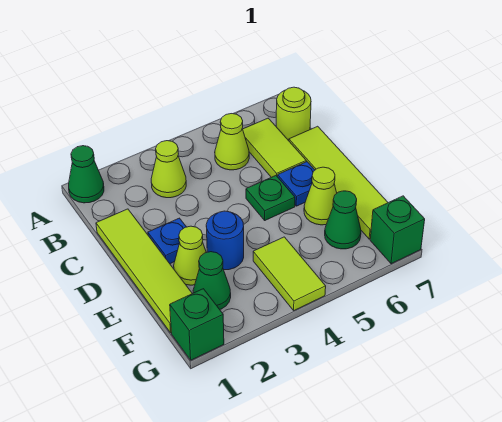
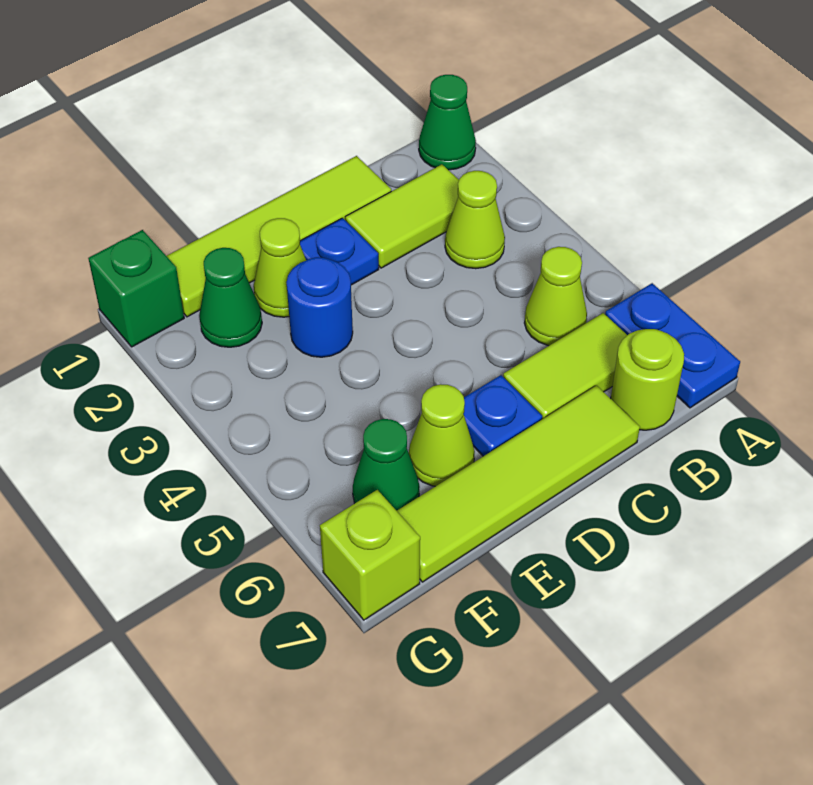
none -> blue plate A6:A7 level 1
green plate D5 level 1 -> none
lime tile F4:G4 level 1 -> lime tile B2:C2 level 1
green brick G7 level 1 -> lime brick G7 level 1

